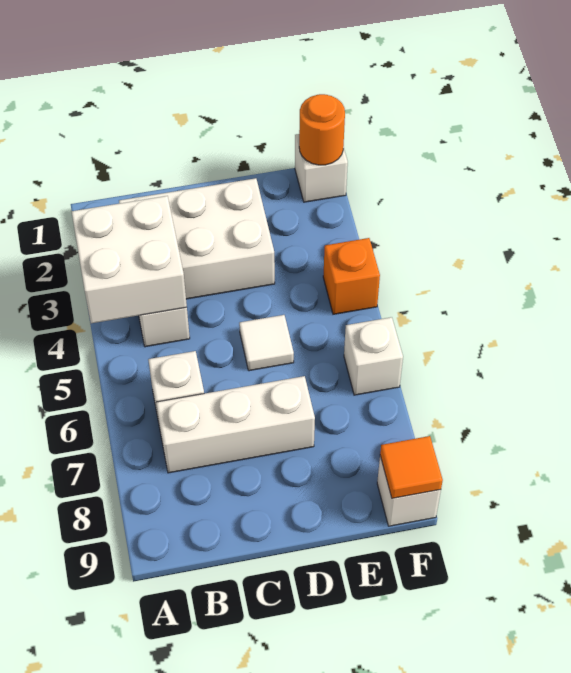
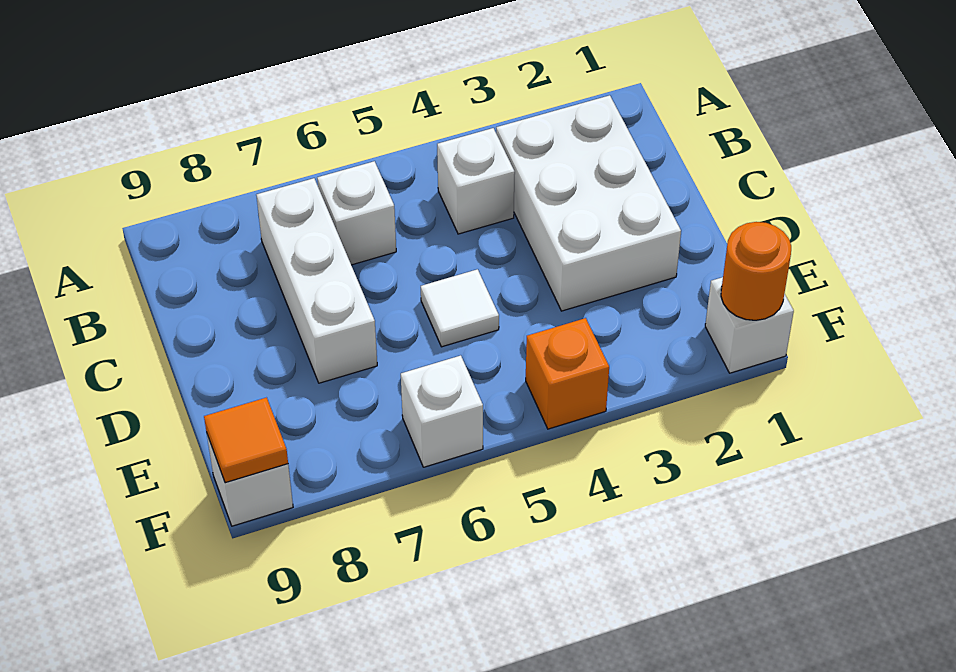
white brick A3:B4 level 2 -> none

